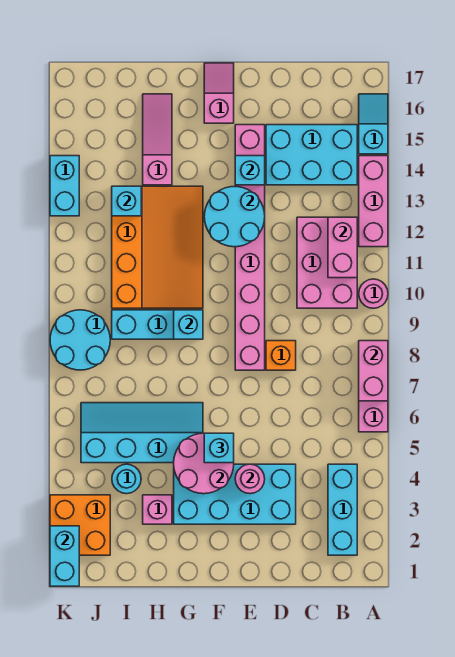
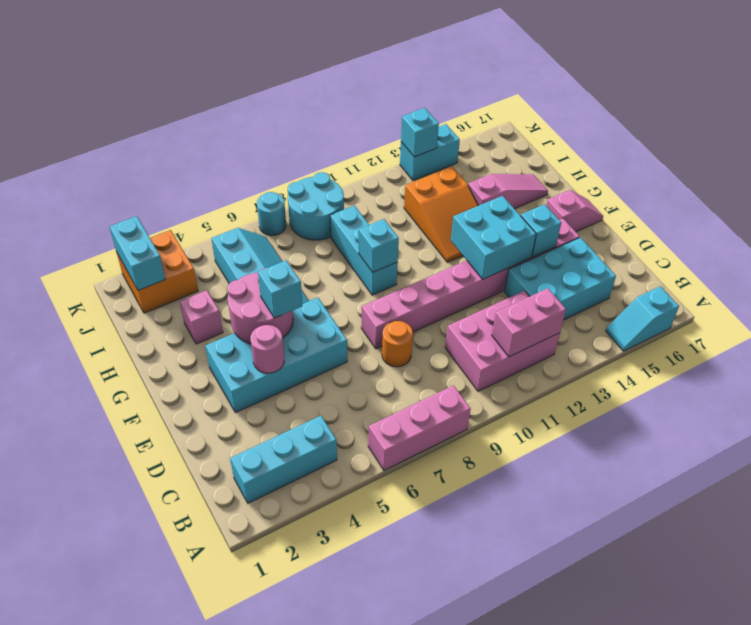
pink brick A7:A8 level 2 -> none
pink round brick A10 level 1 -> none
pink brick A12:A14 level 1 -> none
cyan slope A15:A16 level 1 top 15 -> cyan slope A15:A16 level 1 top 16
cyan brick B14:D15 level 1 -> cyan brick C13:D15 level 1
cyan brick D3:G4 level 1 -> cyan brick E3:F6 level 1
orange brick D8 level 1 -> orange round brick D8 level 1
cyan round brick E12:F13 level 2 -> cyan brick E12:F13 level 2
orange slope G10:I13 level 1 top I -> orange slope G12:I13 level 1 top I
cyan round brick I4 level 1 -> cyan round brick K7 level 1
cyan brick I13 level 2 -> cyan brick K13 level 2
cyan brick K1:K2 level 2 -> cyan brick J2:K2 level 2

